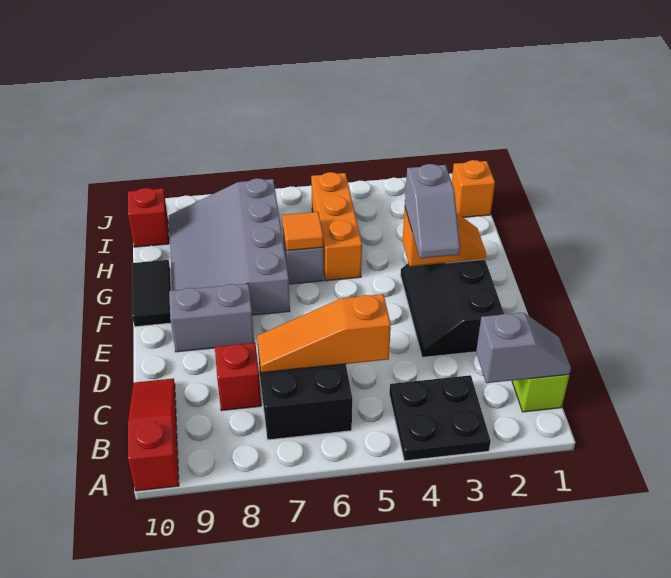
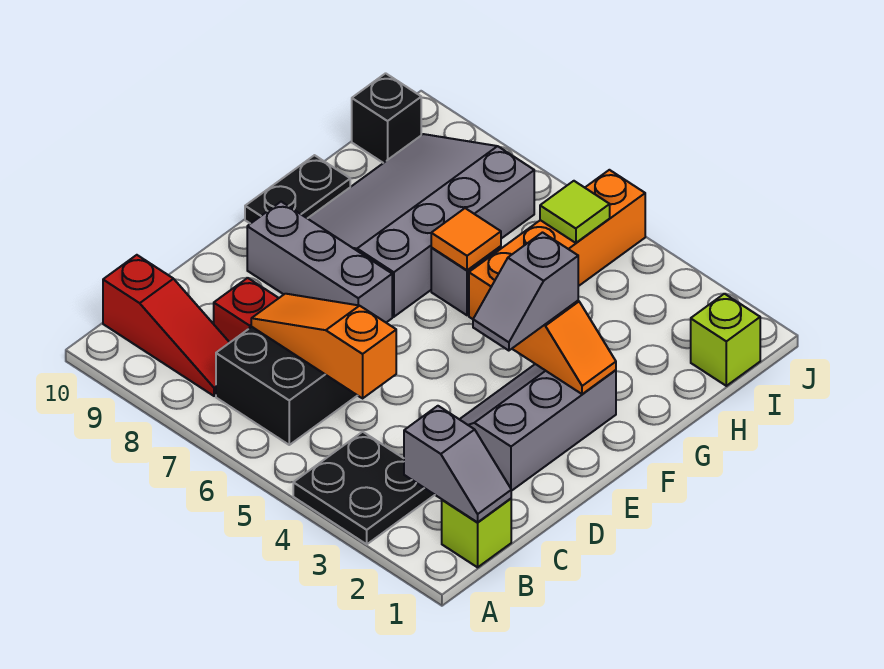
red slope A10:C10 level 1 top A -> red slope B8:B10 level 1 top 10
black slope D2:F3 level 1 top 2 -> grey slope D2:F3 level 1 top 2
grey brick E8:E9 level 1 -> grey brick E7:E9 level 1
black tile F10:G10 level 1 -> black plate F10:G10 level 1
orange brick G5:I5 level 1 -> orange brick G5:J5 level 1
orange brick I1 level 1 -> lime brick I1 level 1
none -> lime tile I5 level 2
red brick I10 level 1 -> black brick I10 level 1

